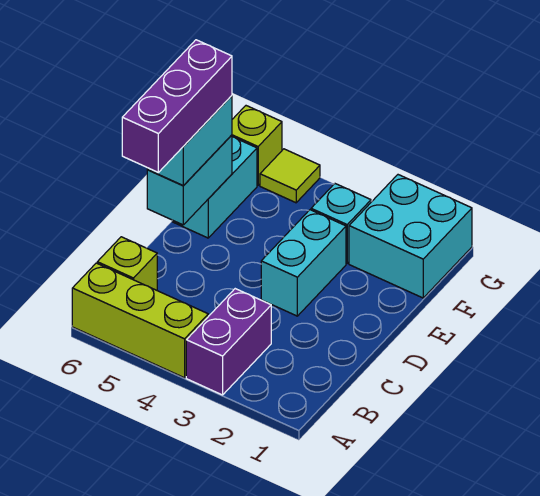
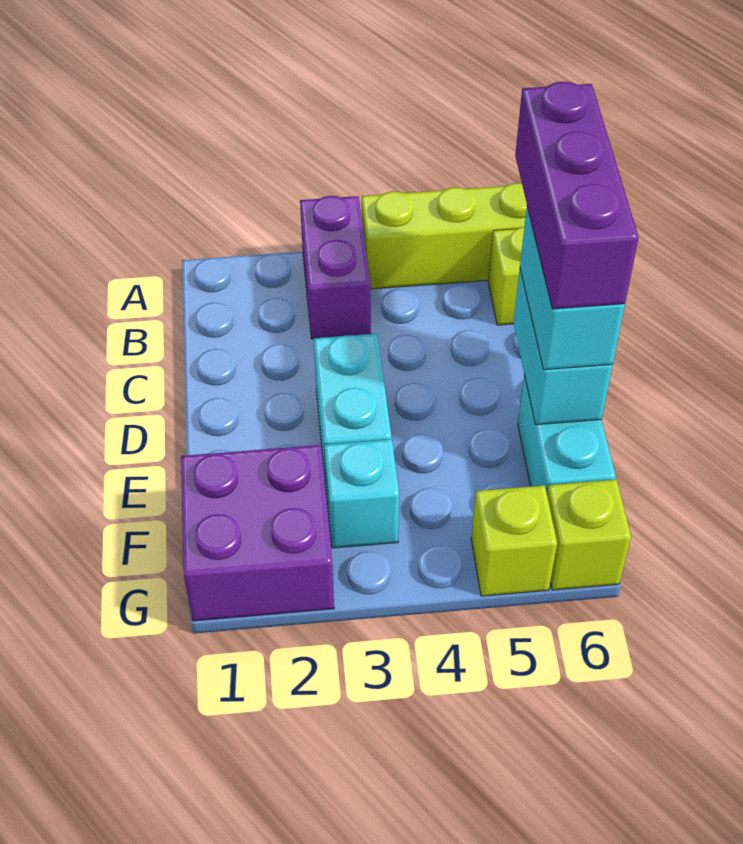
cyan brick F1:G2 level 1 -> purple brick F1:G2 level 1
lime tile G5 level 1 -> lime brick G5 level 1

